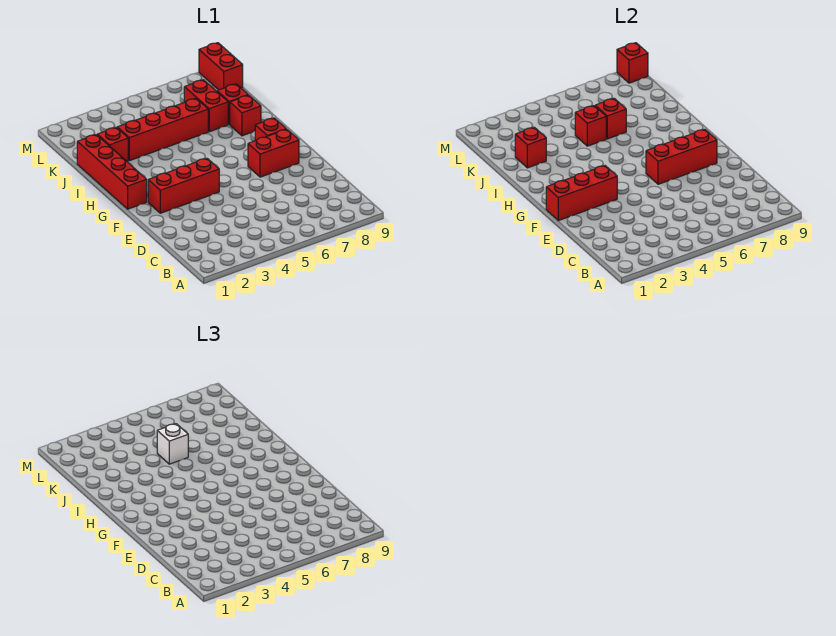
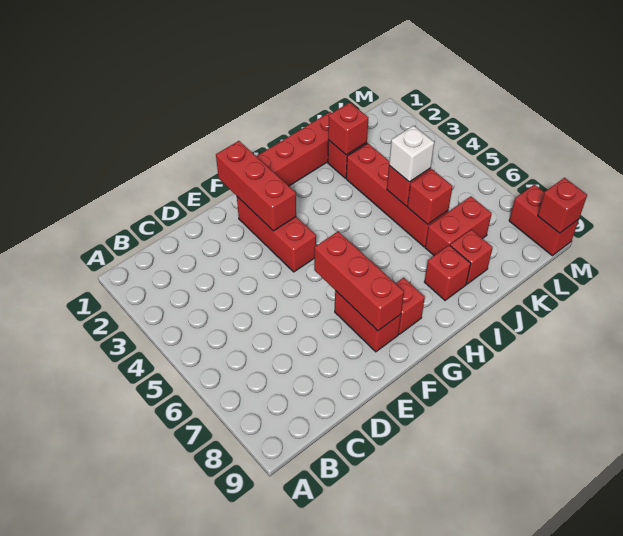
red brick L9:M9 level 1 -> red brick M8:M9 level 1

